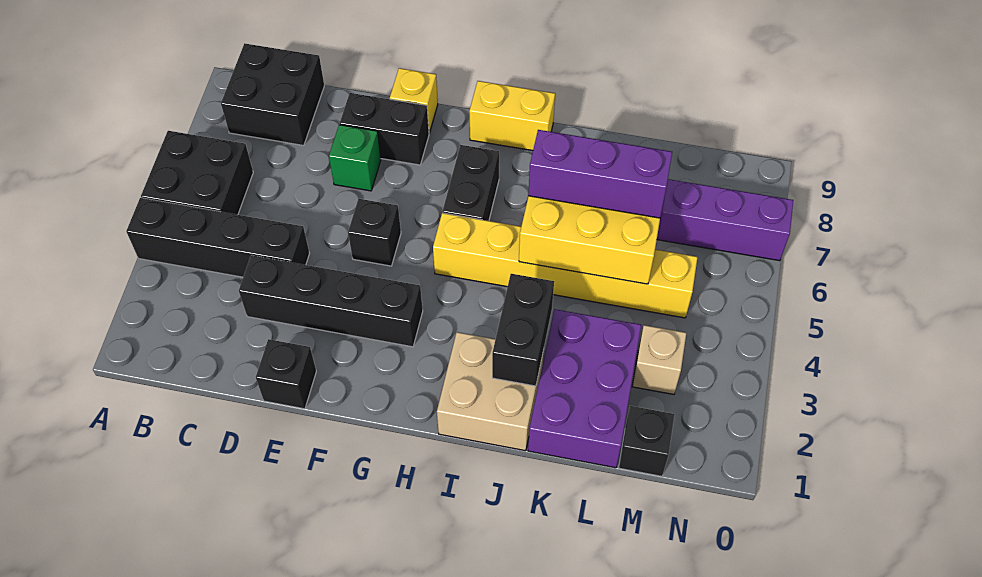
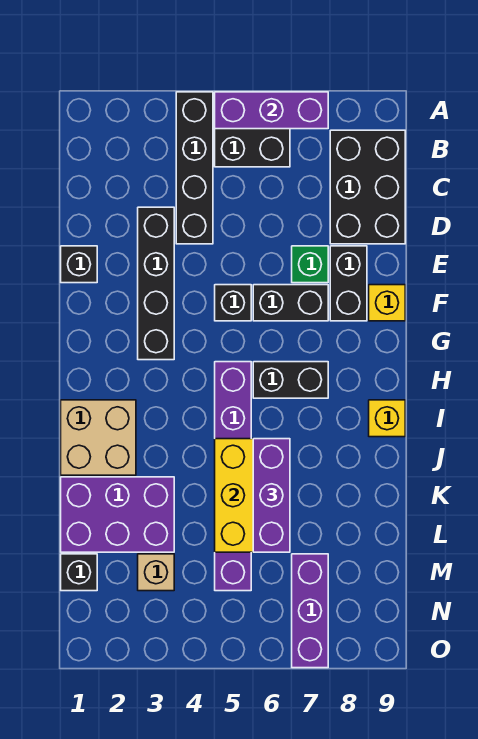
none -> purple brick A5:A7 level 2
black brick B8:C9 level 1 -> black brick B8:D9 level 1
yellow brick H5:M5 level 1 -> purple brick H5:M5 level 1
yellow brick H9:I9 level 1 -> yellow brick I9 level 1
black brick J2:J3 level 2 -> black brick F6:F7 level 1

